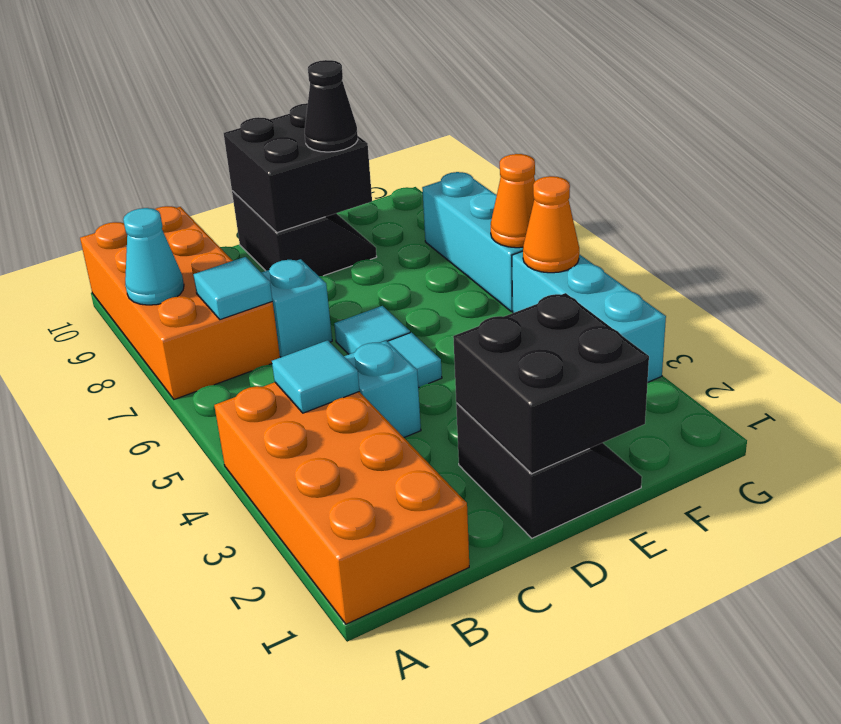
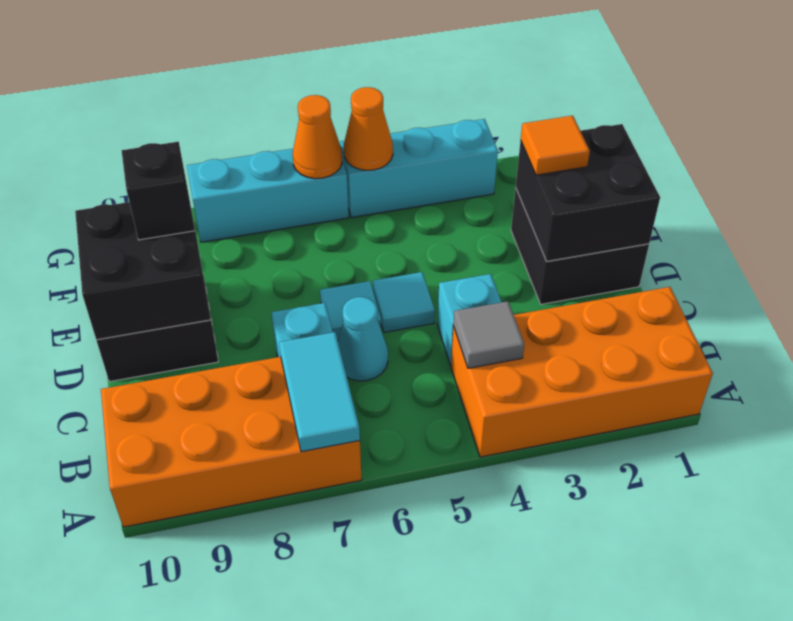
cyan cone A8 level 2 -> cyan cone C6 level 1
cyan tile B4 level 2 -> grey tile B4 level 2
cyan tile B7 level 2 -> cyan tile A7:B7 level 2
black slope D1:E2 level 1 top D -> black brick D1:E2 level 1
none -> orange tile E2 level 3
black cone E9 level 3 -> black brick E9 level 3

